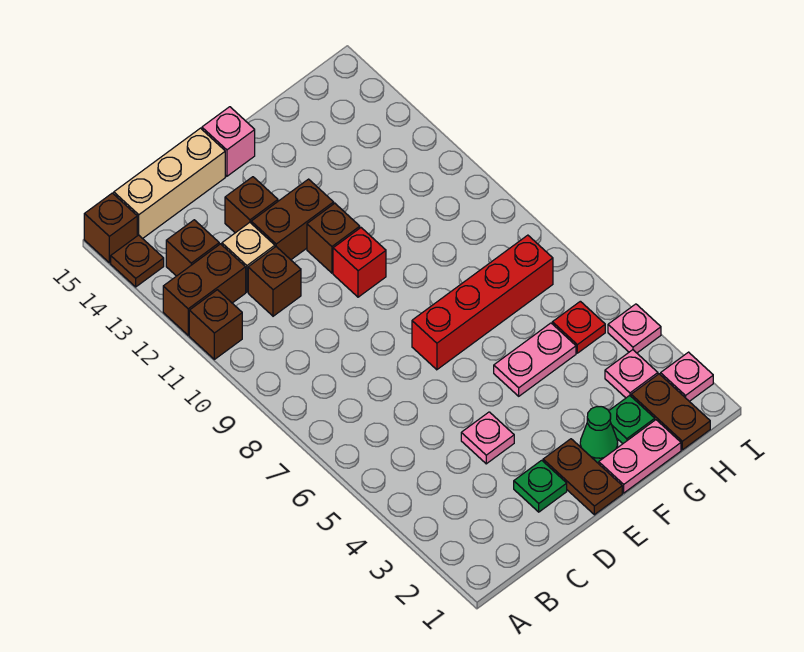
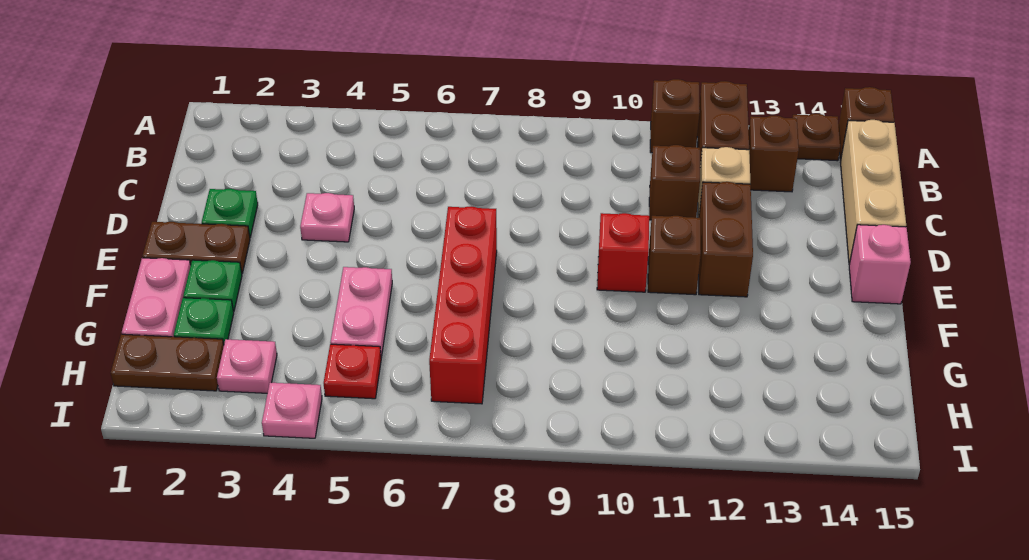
brown brick D13 level 1 -> none
green cone F2 level 1 -> green plate F2 level 1
pink plate I2 level 1 -> none

